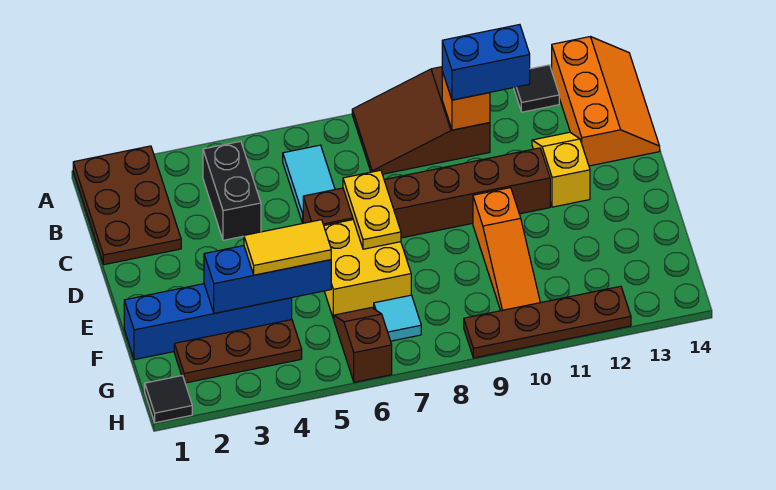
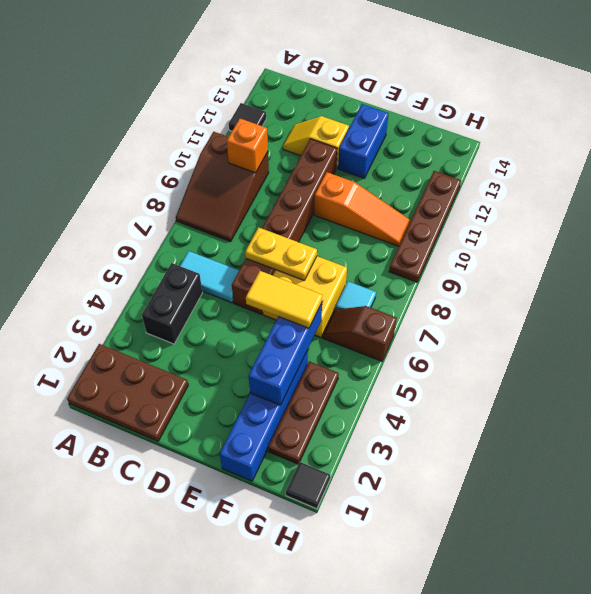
orange slope A13:C14 level 1 top 13 -> none
black brick B4:C4 level 1 -> black brick B4:B5 level 1
blue brick B10:B11 level 3 -> blue brick E12:E13 level 1
yellow tile F4:F5 level 3 -> yellow tile E5:F5 level 3

